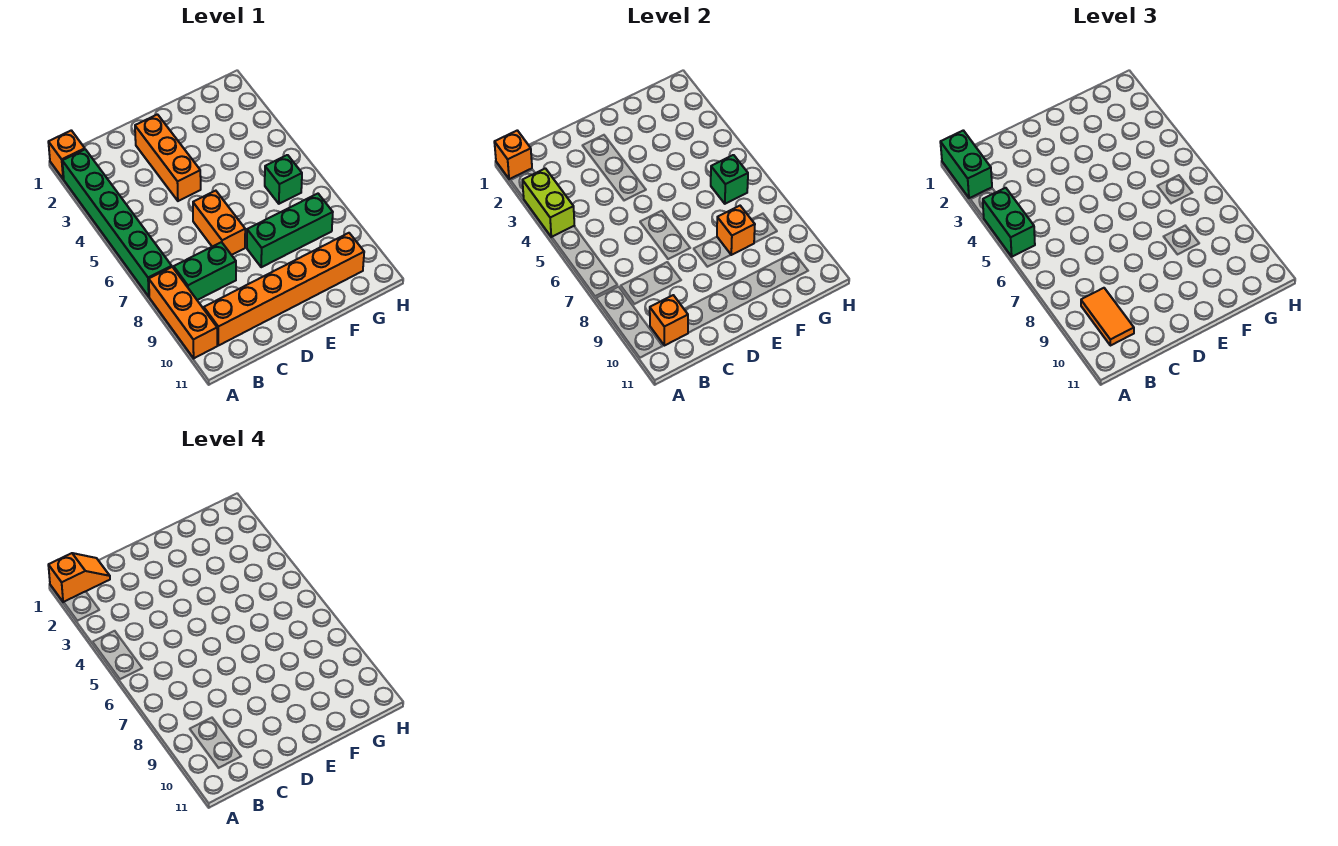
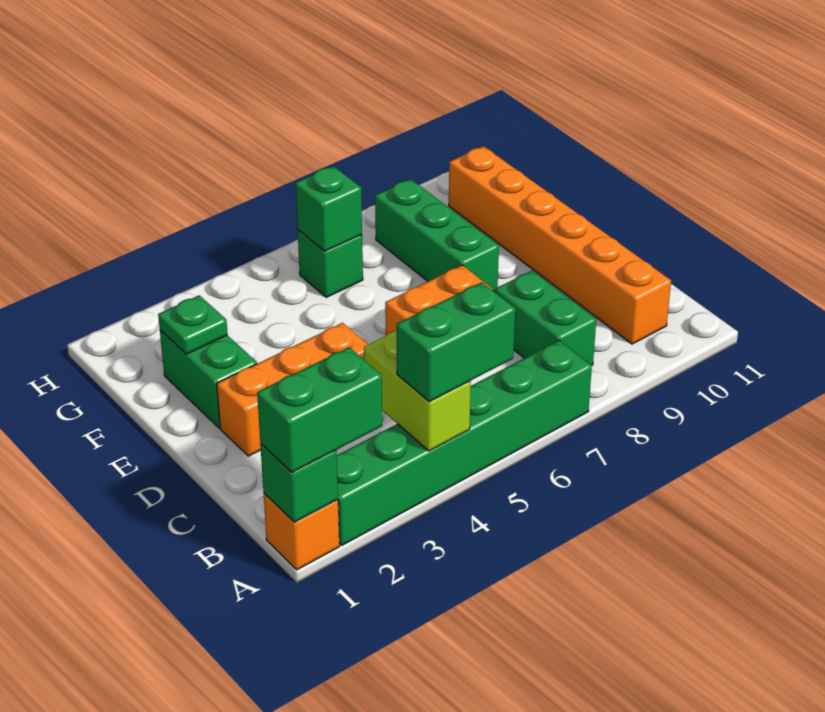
orange brick A1 level 2 -> green brick A1 level 2
orange slope A1:B1 level 4 top A -> none
lime brick A3:A4 level 2 -> lime brick A4:B4 level 2
orange brick A8:A10 level 1 -> none
orange tile B9:B10 level 3 -> none
orange brick B10 level 2 -> none
none -> green brick E2:F2 level 1
none -> green plate F2 level 2
orange brick F8 level 2 -> none

